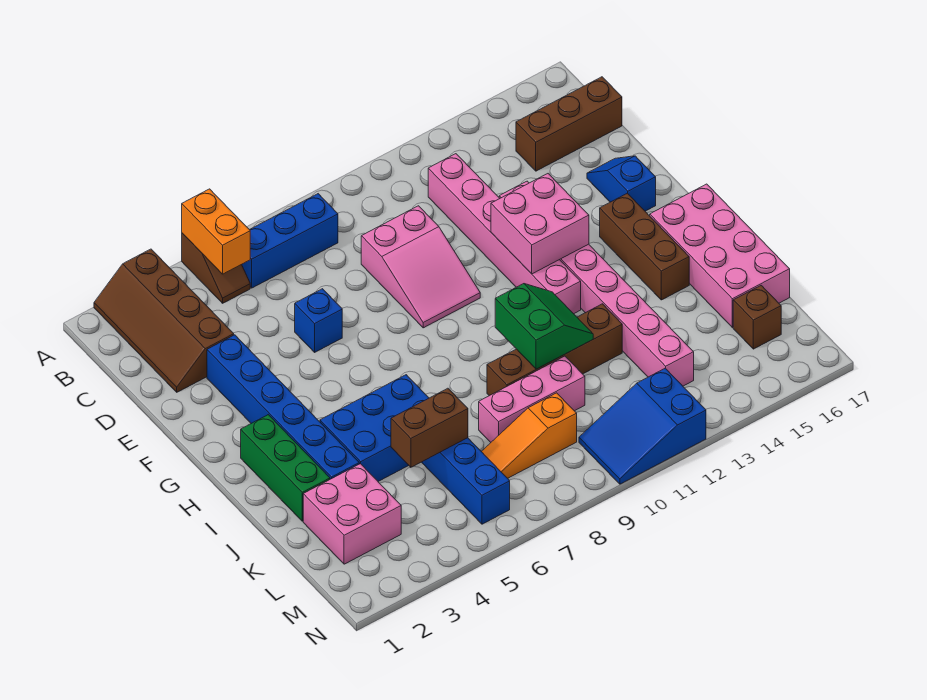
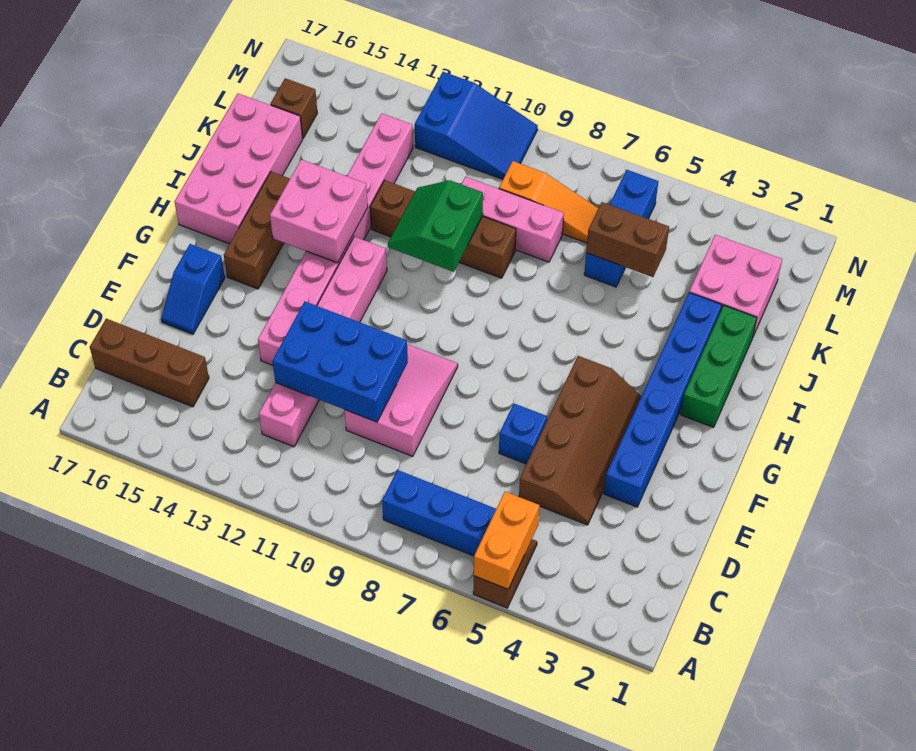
brown slope A2:D3 level 1 top 3 -> brown slope D4:G5 level 1 top 5
pink brick F12:G13 level 2 -> pink brick H13:I14 level 2
blue brick I4:J6 level 1 -> blue brick D10:E12 level 2

